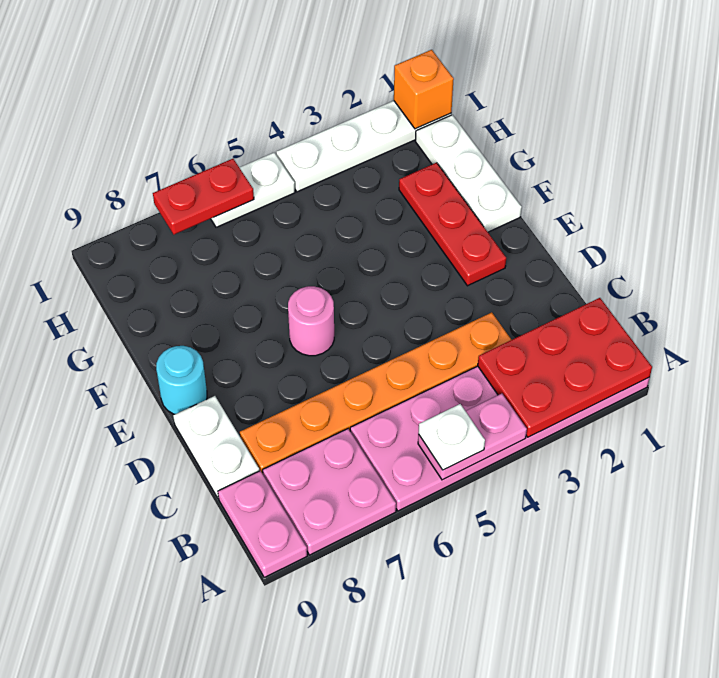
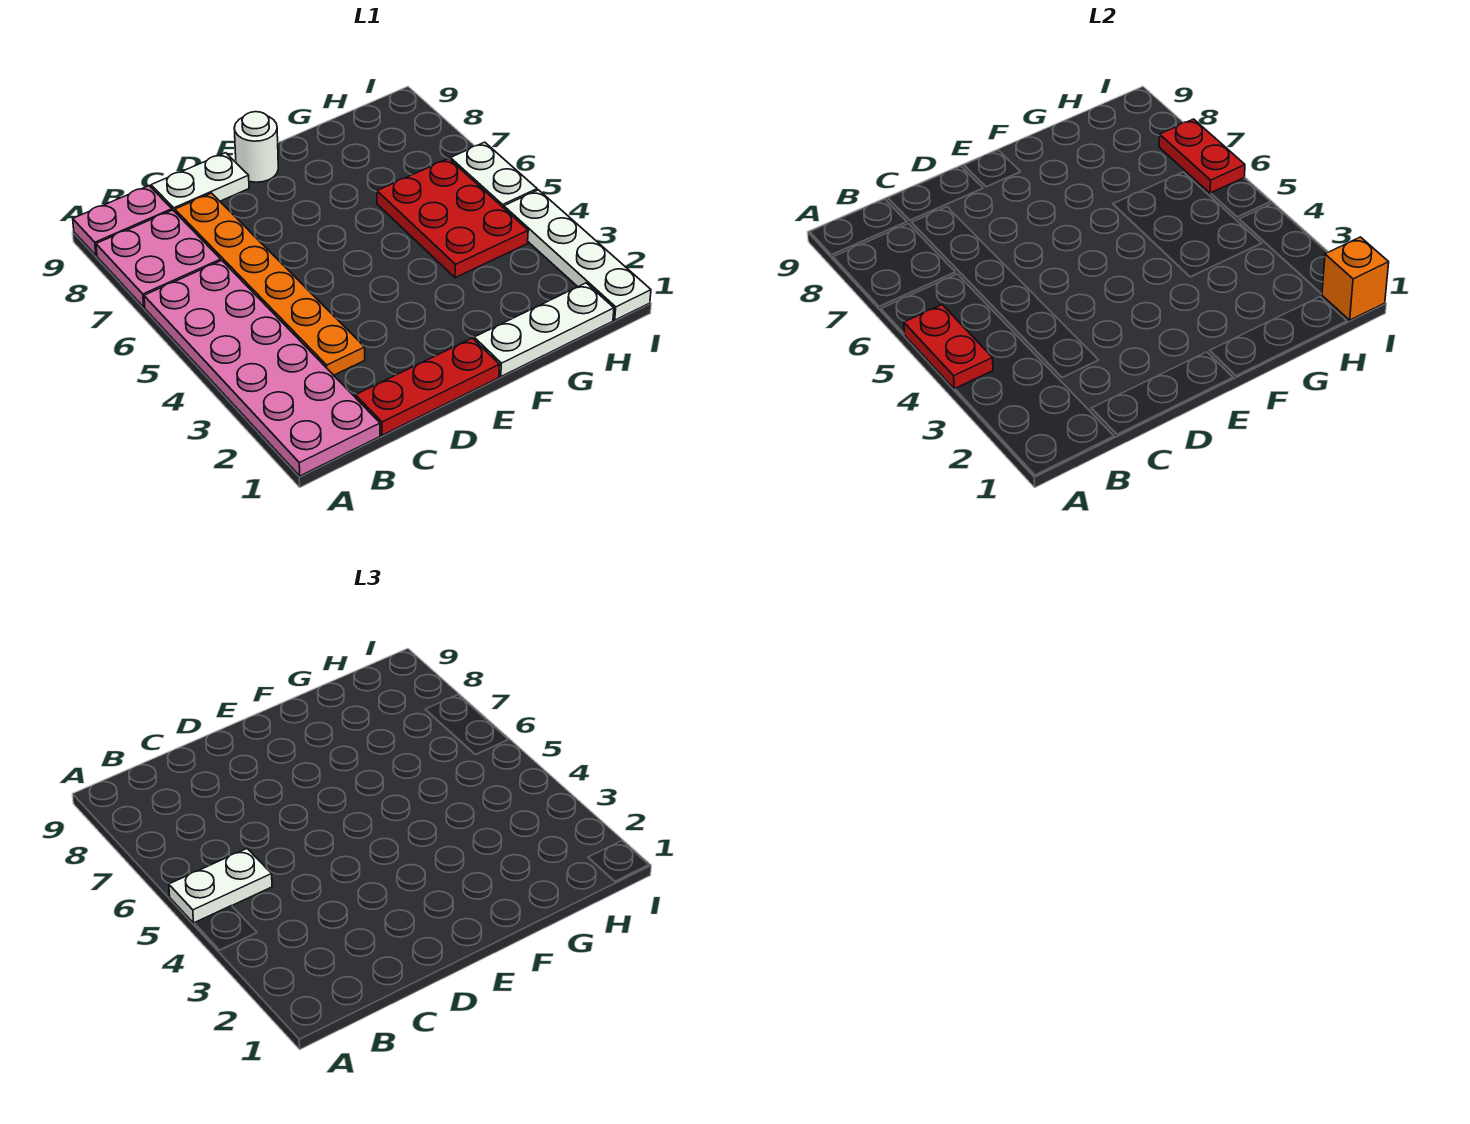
red plate A1:B3 level 2 -> red plate G4:H6 level 1
pink plate A4:A5 level 2 -> red plate A4:A5 level 2
white plate A5 level 3 -> white plate A5:B5 level 3
red plate E2:G2 level 1 -> red plate C1:E1 level 1
pink round brick E6 level 1 -> none
cyan round brick E9 level 1 -> white round brick E9 level 1

